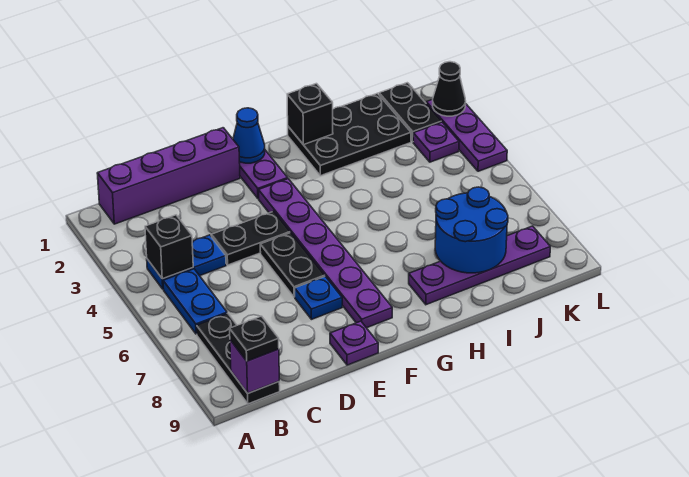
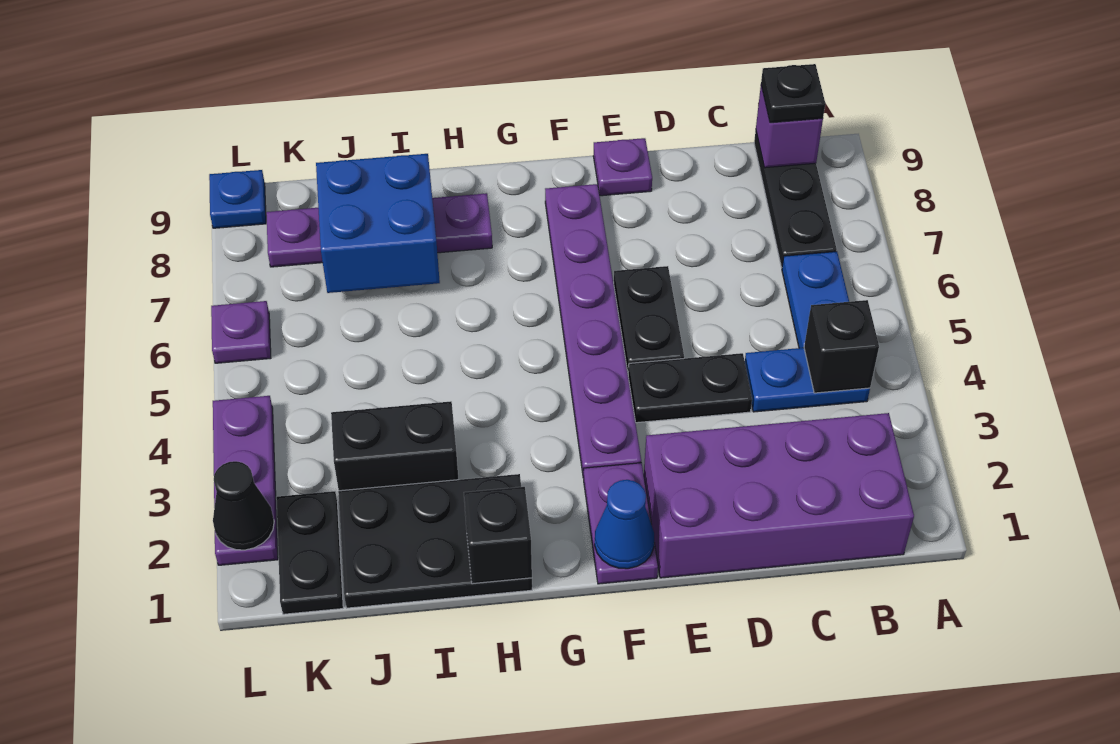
purple brick B1:E1 level 1 -> purple brick B1:E2 level 1
blue plate E7 level 1 -> blue plate L9 level 1
none -> black brick I3:J3 level 1
blue round brick I7:J8 level 2 -> blue brick I7:J8 level 2
purple plate K3 level 1 -> purple plate L6 level 1

